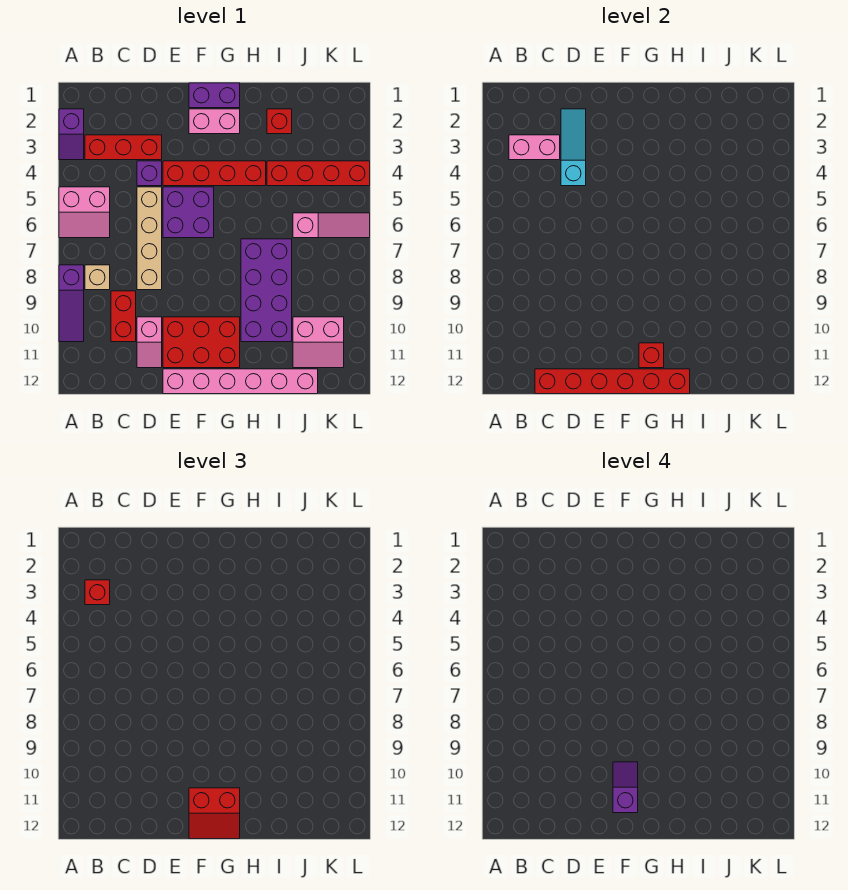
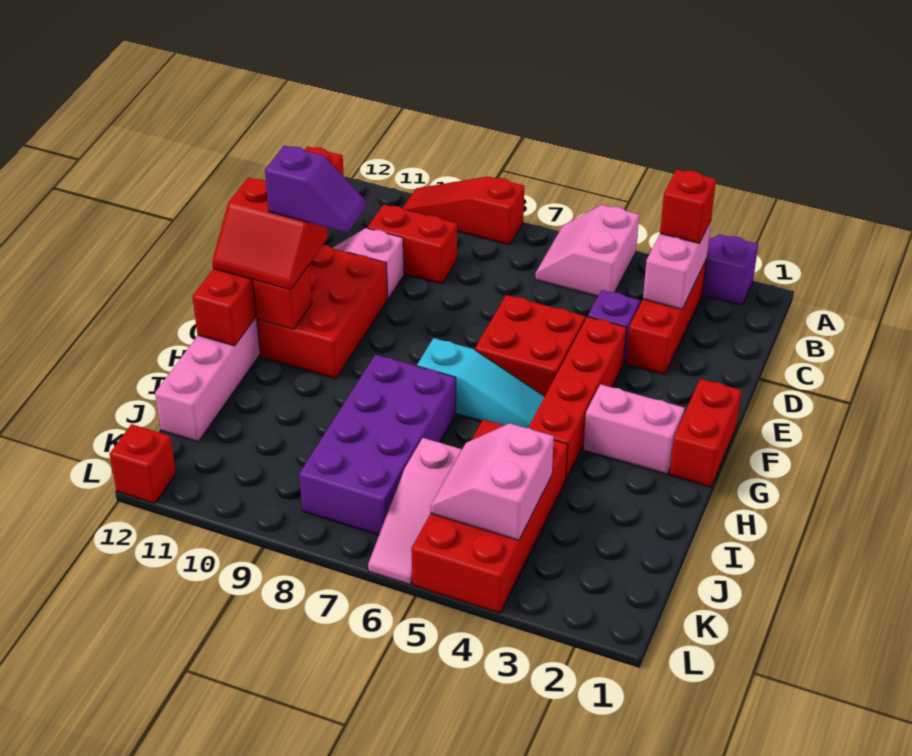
purple slope A8:A10 level 1 top 8 -> red slope A8:A10 level 1 top 8
tan brick B8 level 1 -> none
cyan slope D2:D4 level 2 top 4 -> cyan slope G5:G7 level 1 top 7
tan brick D5:D8 level 1 -> none
purple brick E5:F6 level 1 -> red brick E5:F6 level 1
purple brick F1:G1 level 1 -> red brick F1:G1 level 1
pink brick F2:G2 level 1 -> pink brick G2:G3 level 1
red slope F11:G12 level 3 top 11 -> red slope F11:G12 level 3 top F
purple brick H7:I10 level 1 -> purple brick H7:K8 level 1
red brick I2 level 1 -> red brick L12 level 1
red brick I4:L4 level 1 -> red brick I4:L5 level 1
pink slope J10:K11 level 1 top 10 -> pink slope J4:K5 level 2 top 4

